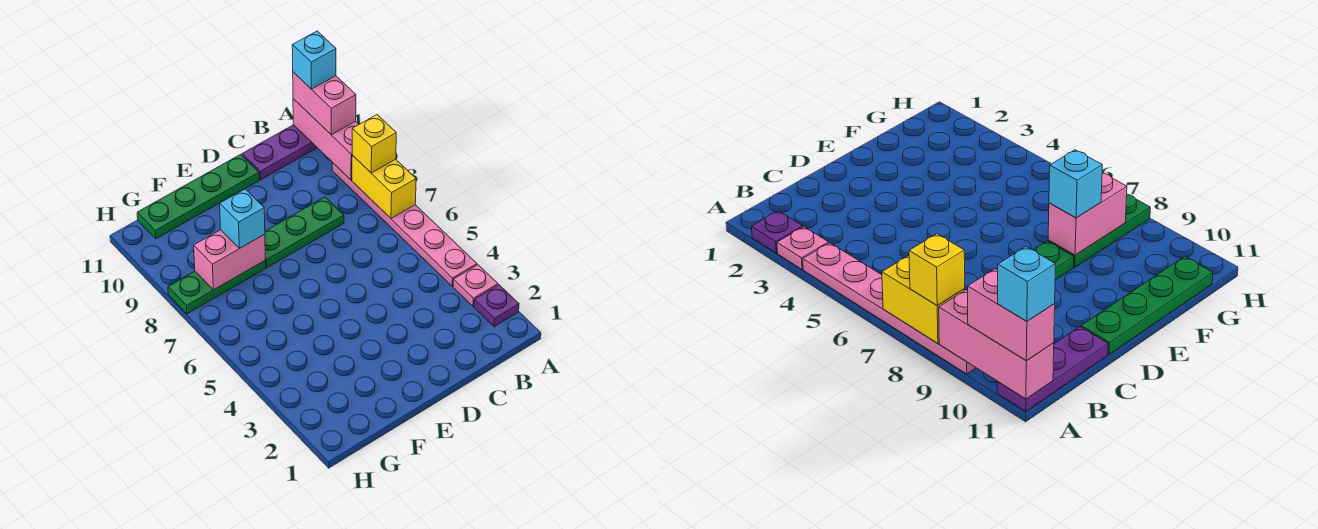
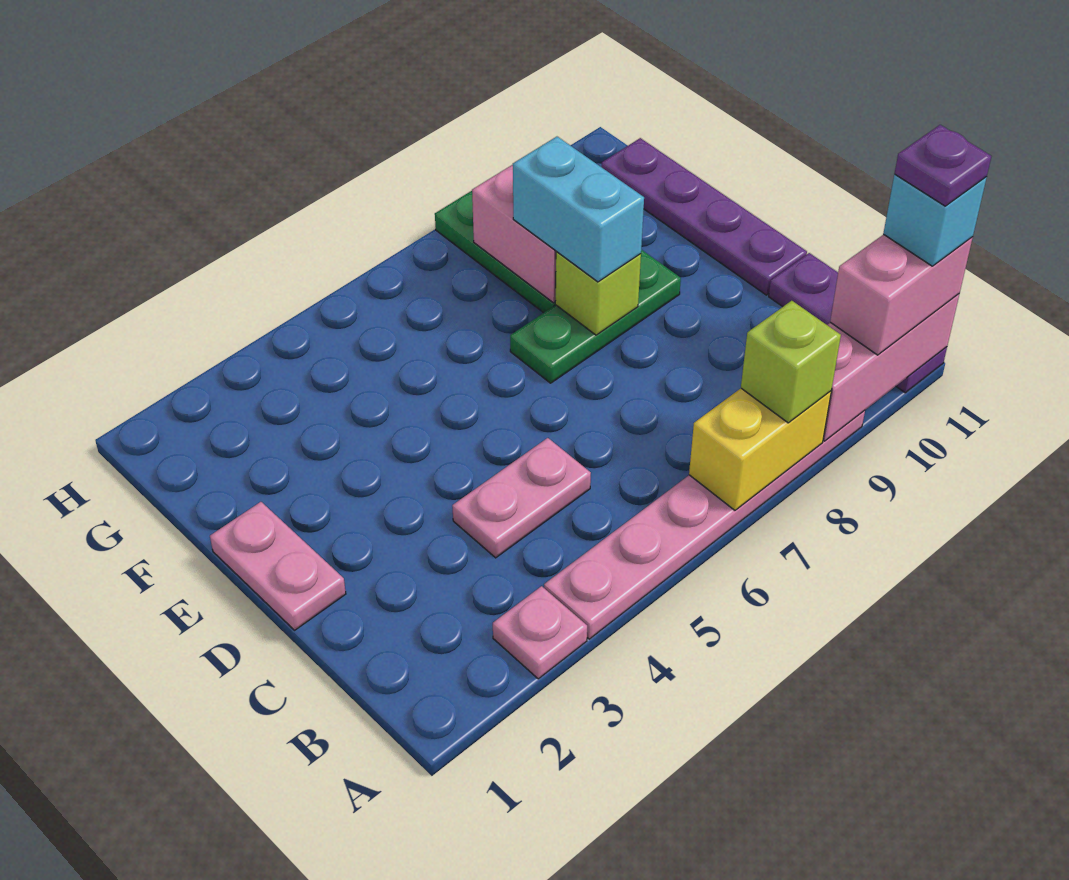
purple plate A2 level 1 -> purple plate A11 level 5
yellow brick A8 level 3 -> lime brick A8 level 3
none -> pink plate C4:C5 level 1
green plate C8:E8 level 1 -> green plate E7:E9 level 1
none -> pink plate D1:E1 level 1
green plate D11:G11 level 1 -> purple plate D11:G11 level 1
none -> lime brick E8 level 2
cyan brick F8 level 3 -> cyan brick E8:F8 level 3

